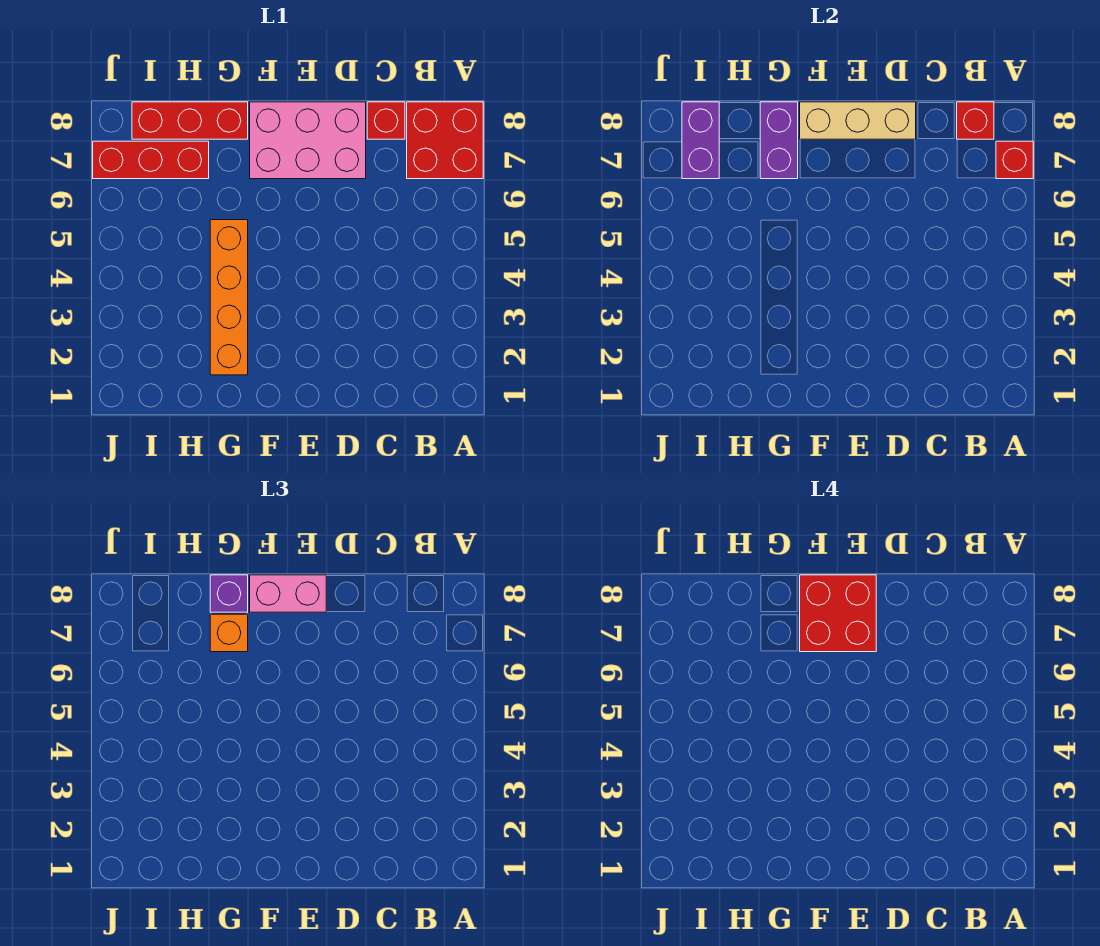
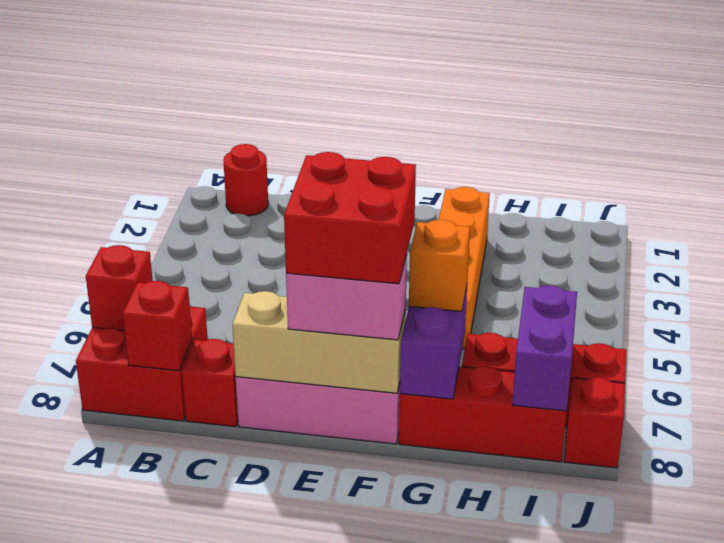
none -> red round brick B1 level 1
purple brick G8 level 3 -> none
none -> red brick J8 level 1

